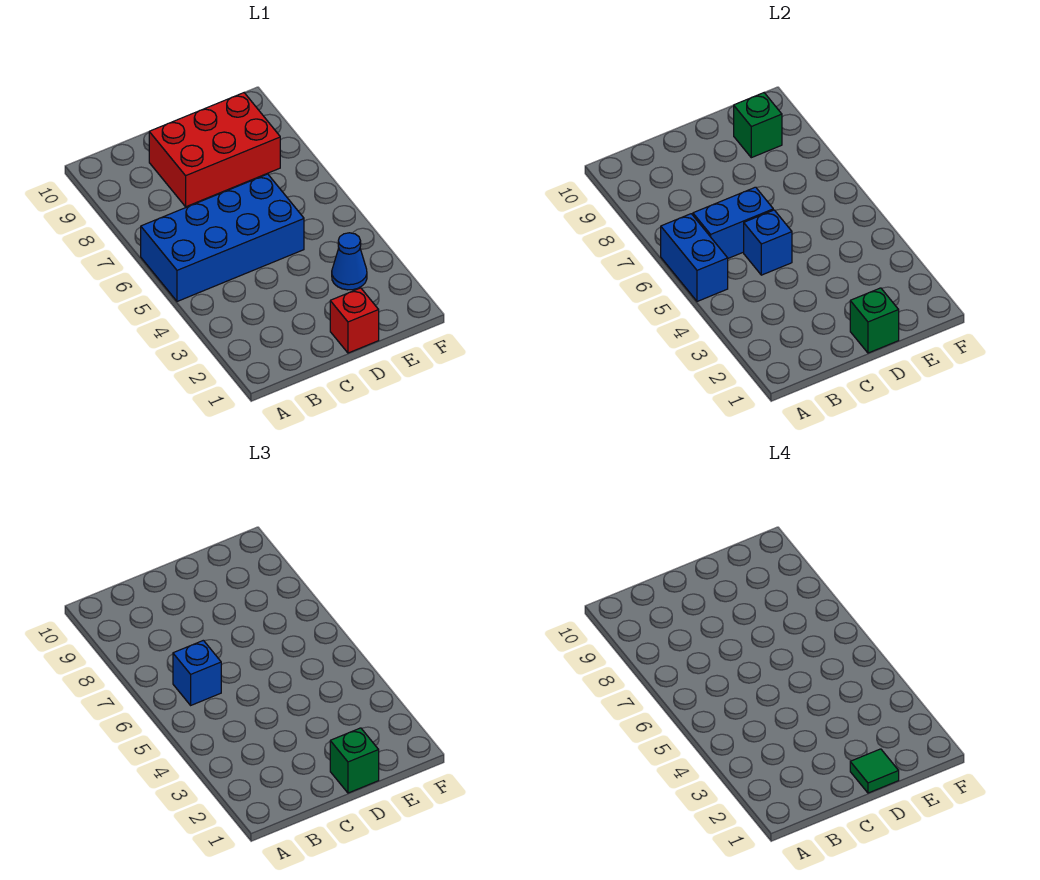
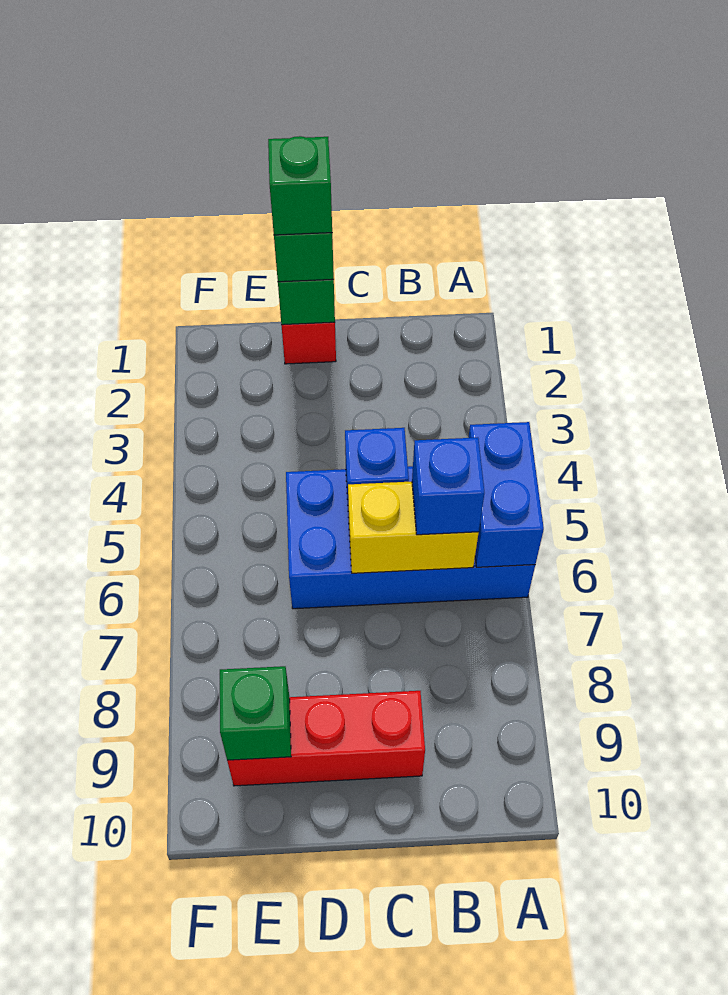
blue brick B6:C6 level 2 -> yellow brick B6:C6 level 2
red brick C8:E9 level 1 -> red brick C9:E9 level 1
green tile D1 level 4 -> green brick D1 level 4
blue cone E3 level 1 -> none

